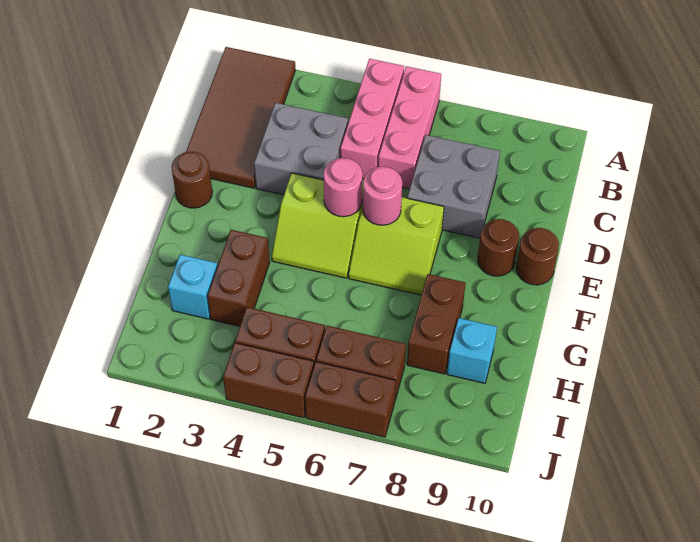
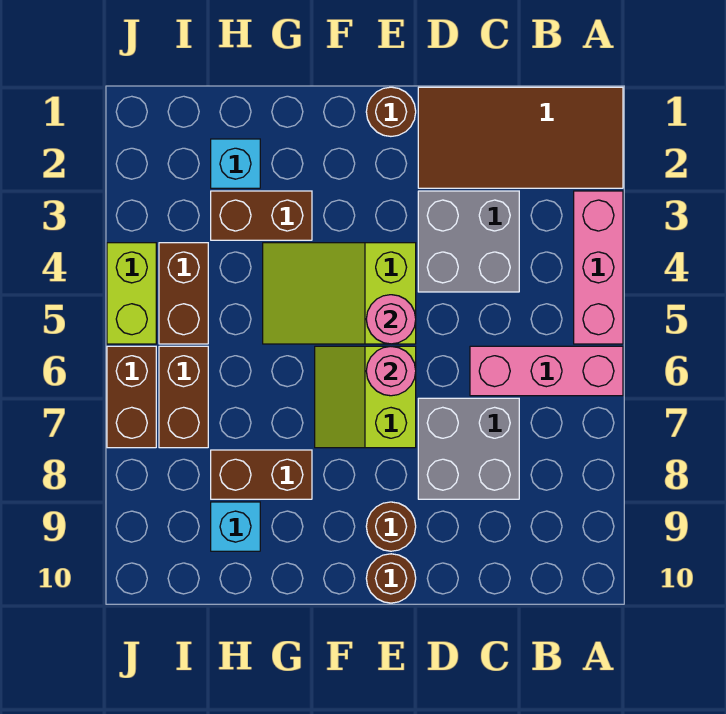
pink brick A5:C5 level 1 -> pink brick A3:A5 level 1
lime slope E4:F5 level 1 top E -> lime slope E4:G5 level 1 top E
brown brick J4:J5 level 1 -> lime brick J4:J5 level 1

